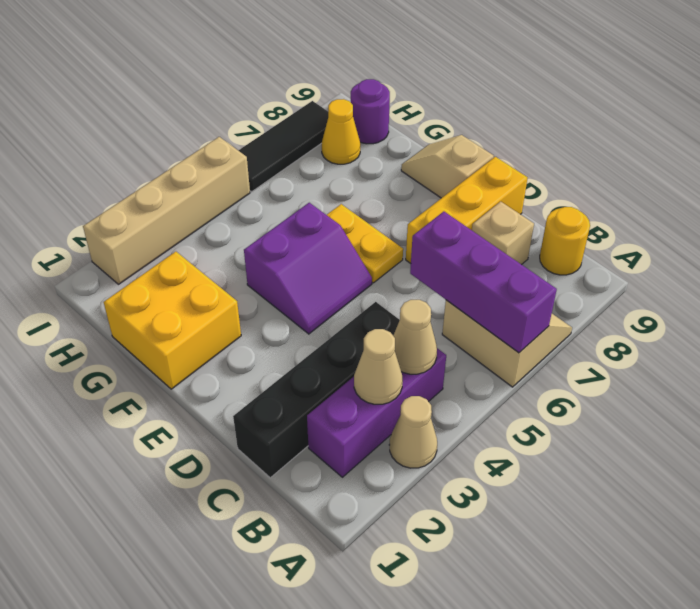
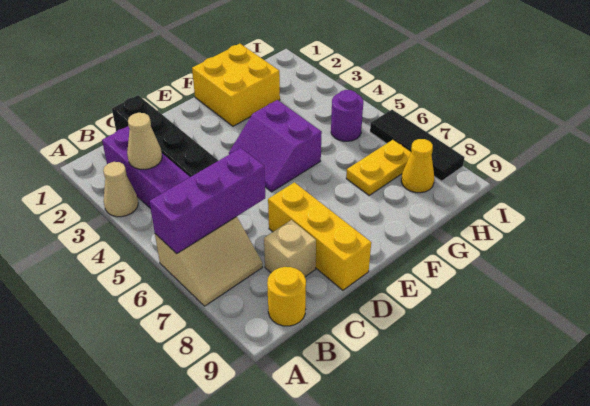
tan cone B4 level 2 -> none
yellow plate E6:F6 level 1 -> yellow plate G7:H7 level 1
tan slope E9:F9 level 1 top E -> none
purple round brick H9 level 1 -> purple round brick H5 level 1
tan brick I2:I5 level 1 -> none

